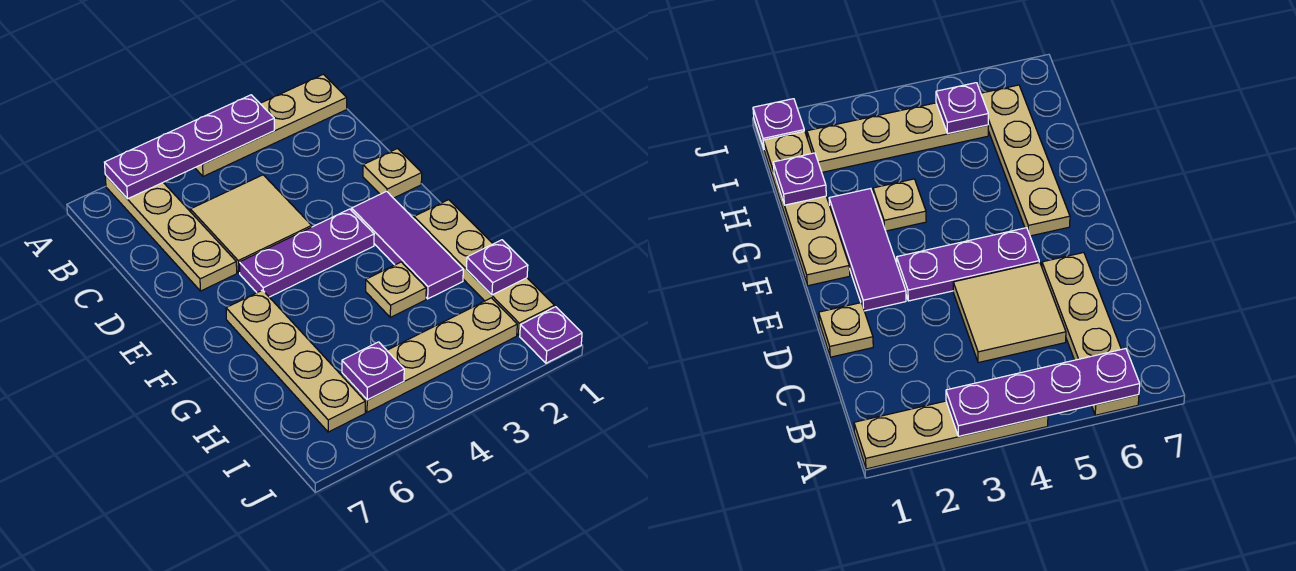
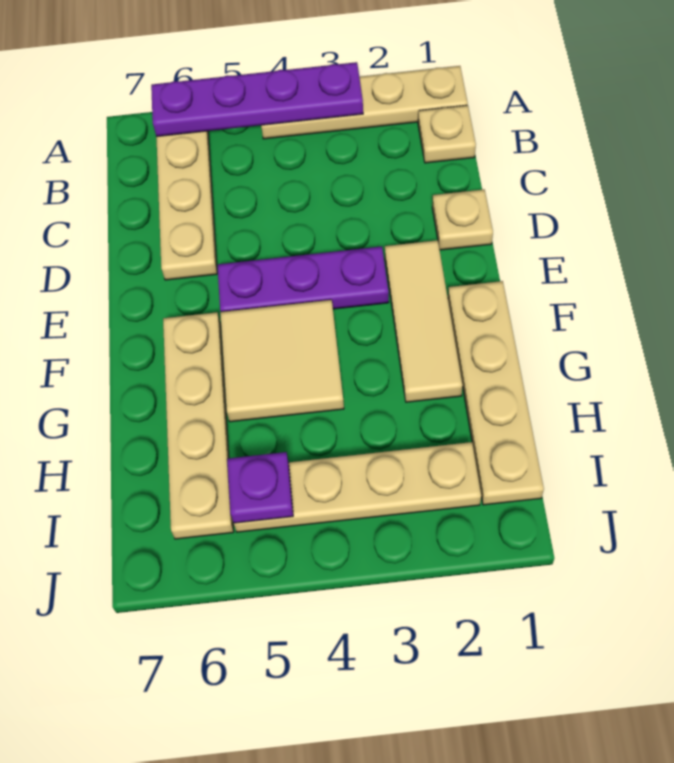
tan tile C4:D5 level 1 -> tan tile F4:G5 level 1
purple tile E2:G2 level 1 -> tan tile E2:G2 level 1
tan plate G3 level 1 -> tan plate B1 level 1
purple plate H1 level 2 -> none
purple plate J1 level 1 -> none

